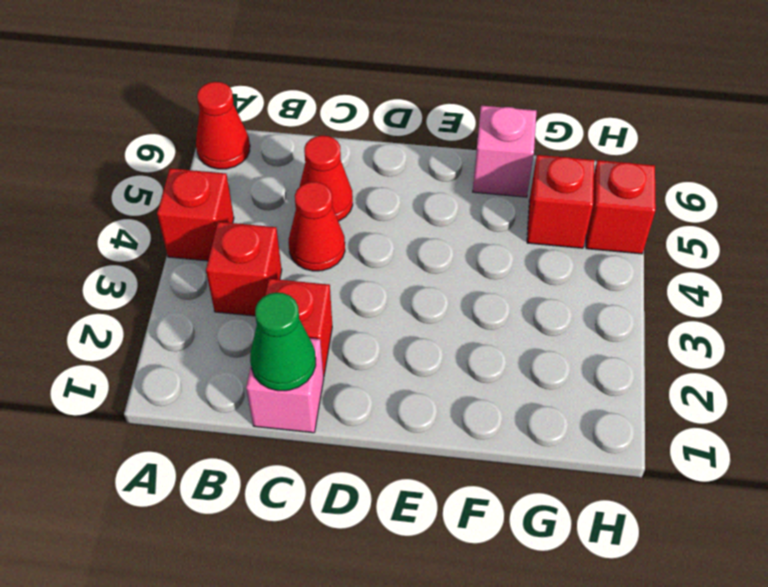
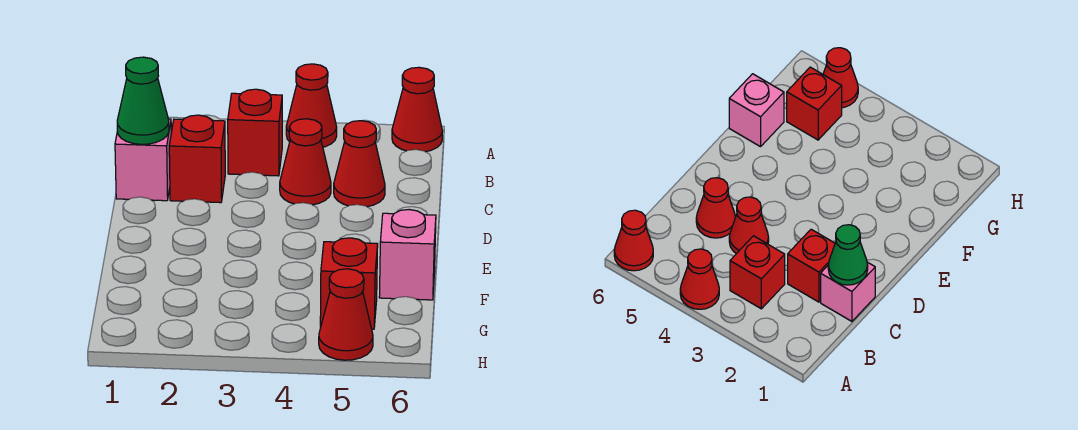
red brick A4 level 1 -> red cone A4 level 1
red brick H5 level 1 -> red cone H5 level 1

